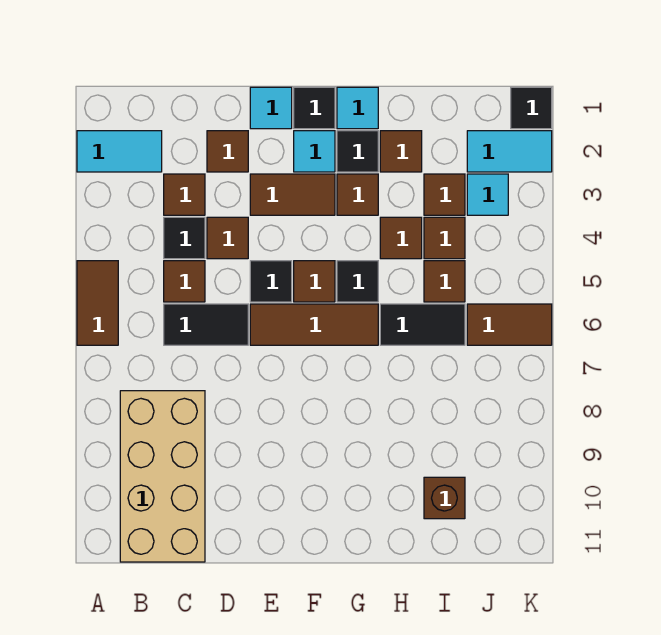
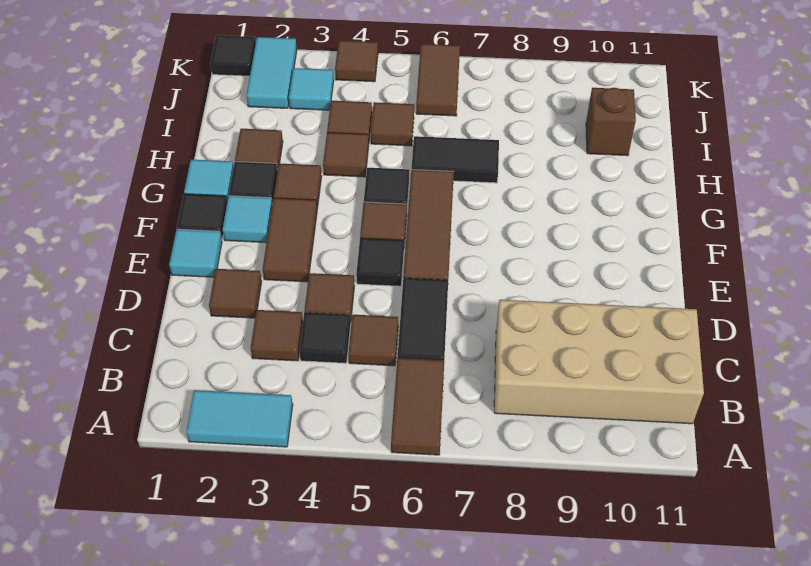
cyan tile A2:B2 level 1 -> cyan tile A2:A3 level 1
brown tile A5:A6 level 1 -> brown tile A6:B6 level 1
black tile H6:I6 level 1 -> black tile H6:H7 level 1
brown tile I3 level 1 -> brown tile K4 level 1

